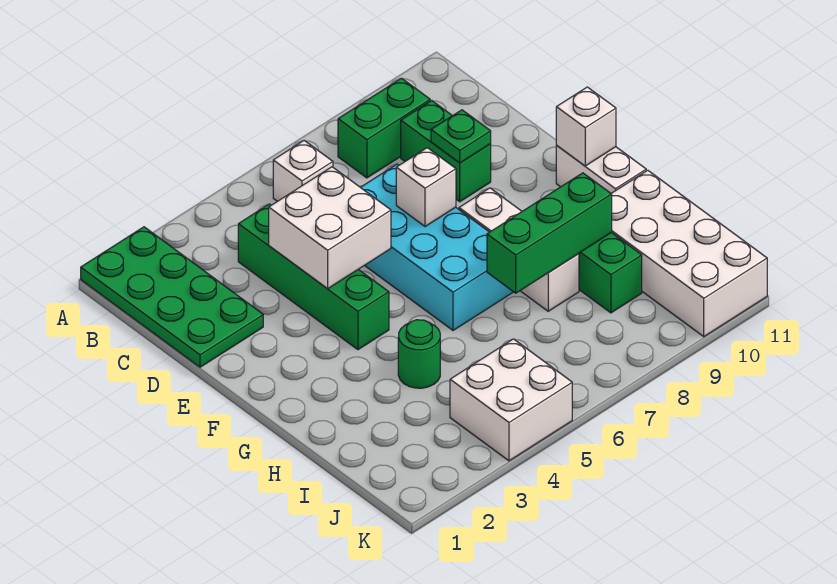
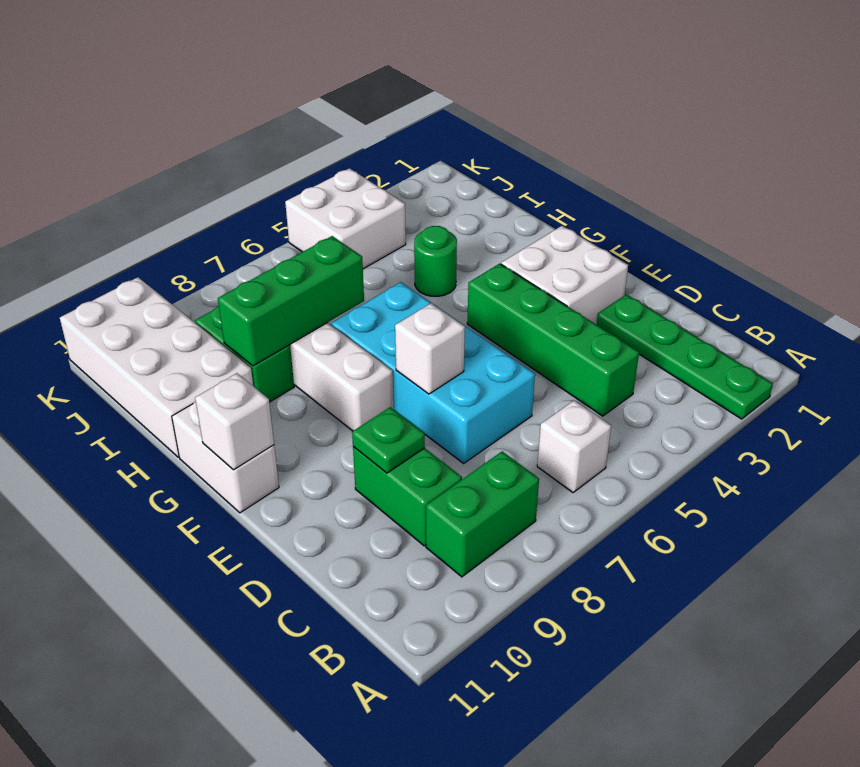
green plate A1:D2 level 1 -> green plate A2:D2 level 1
white brick D4:E5 level 2 -> white brick E2:F3 level 1

